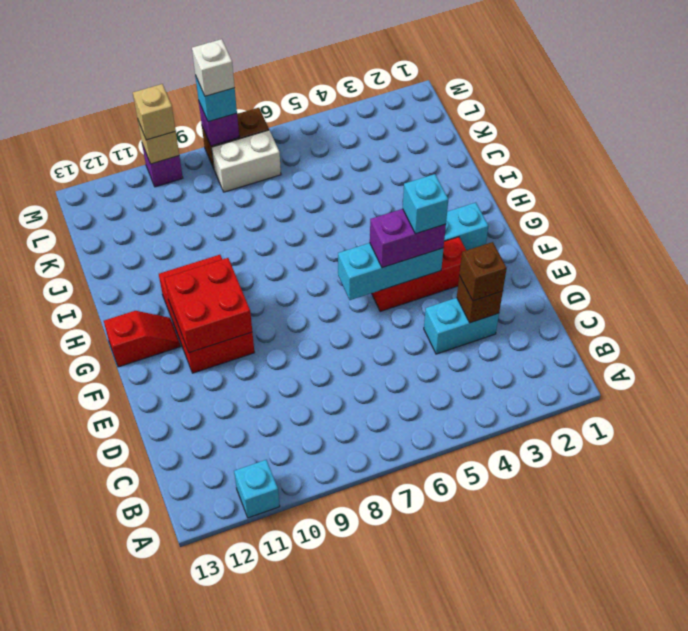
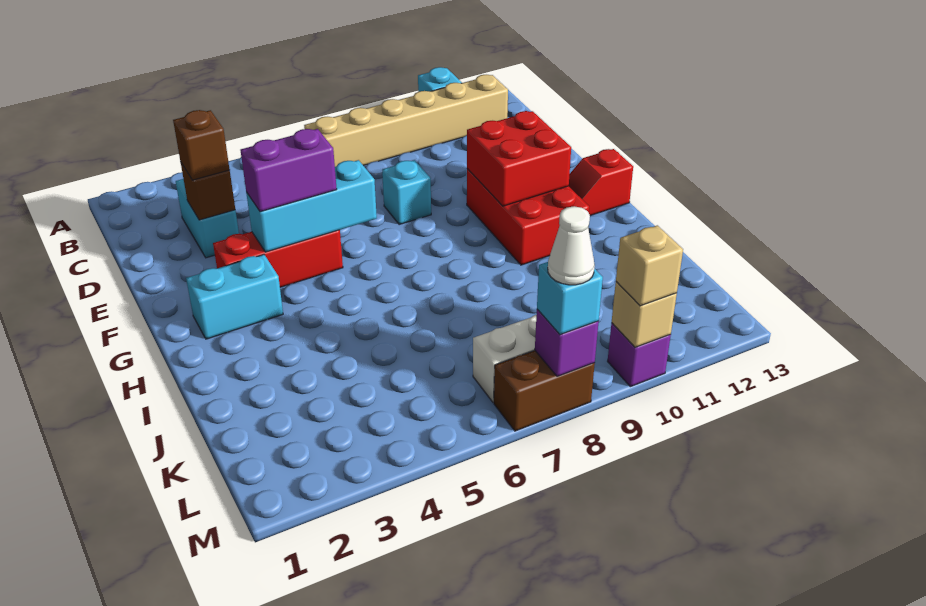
none -> tan brick B7:B12 level 1
cyan brick D3:D4 level 1 -> cyan brick C3:D3 level 1
cyan brick F4 level 4 -> cyan brick E8 level 1
white brick M8 level 4 -> white cone M8 level 4

